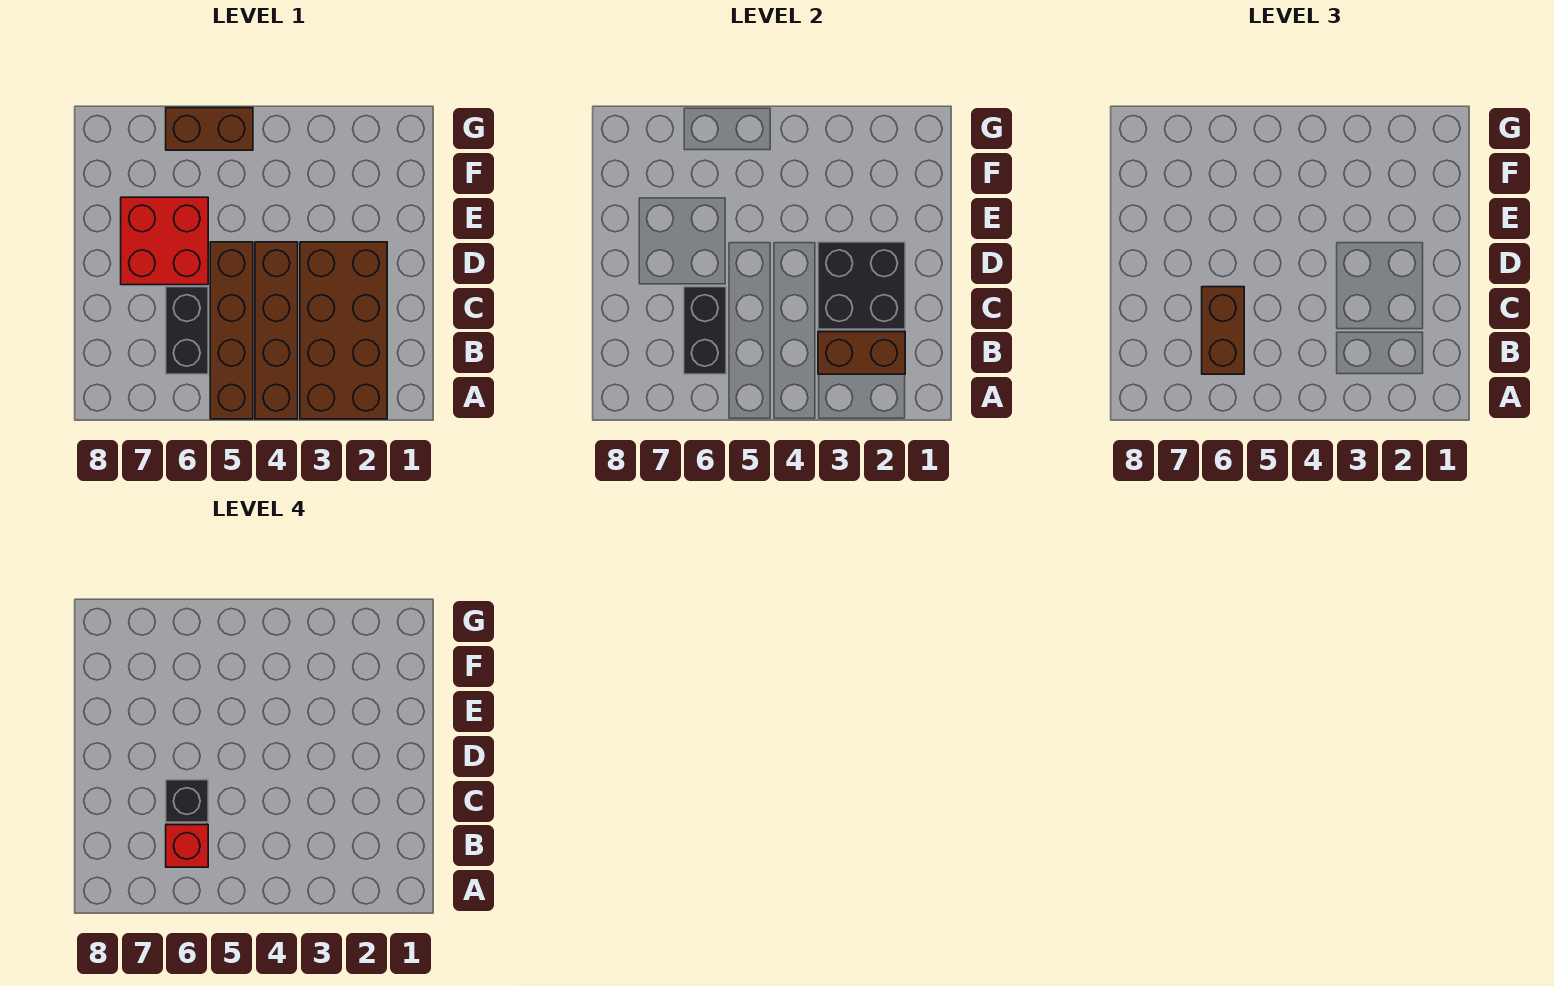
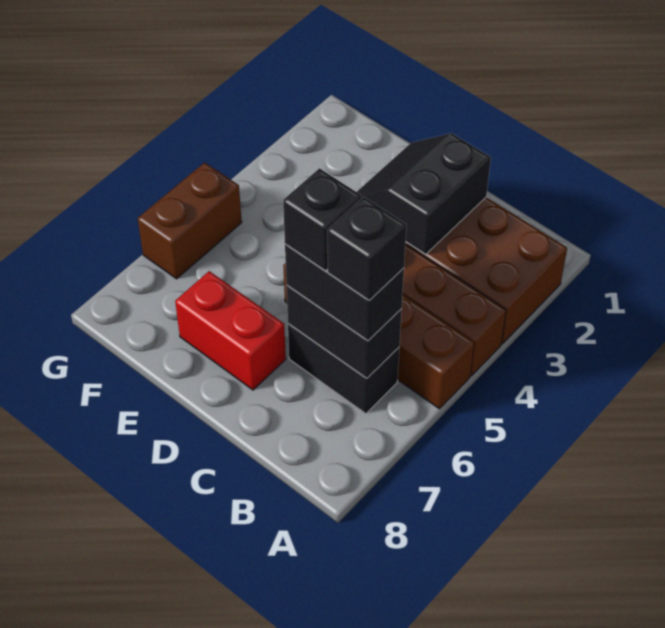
brown brick B2:B3 level 2 -> none
brown brick B6:C6 level 3 -> black brick B6:C6 level 3
red brick B6 level 4 -> black brick B6 level 4
black brick C2:D3 level 2 -> black slope C2:D3 level 2 top C
red brick D6:E7 level 1 -> red brick D7:E7 level 1

